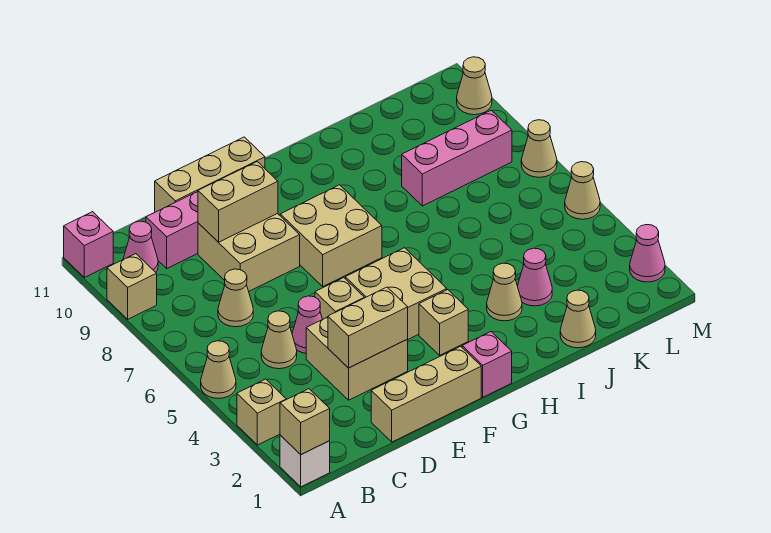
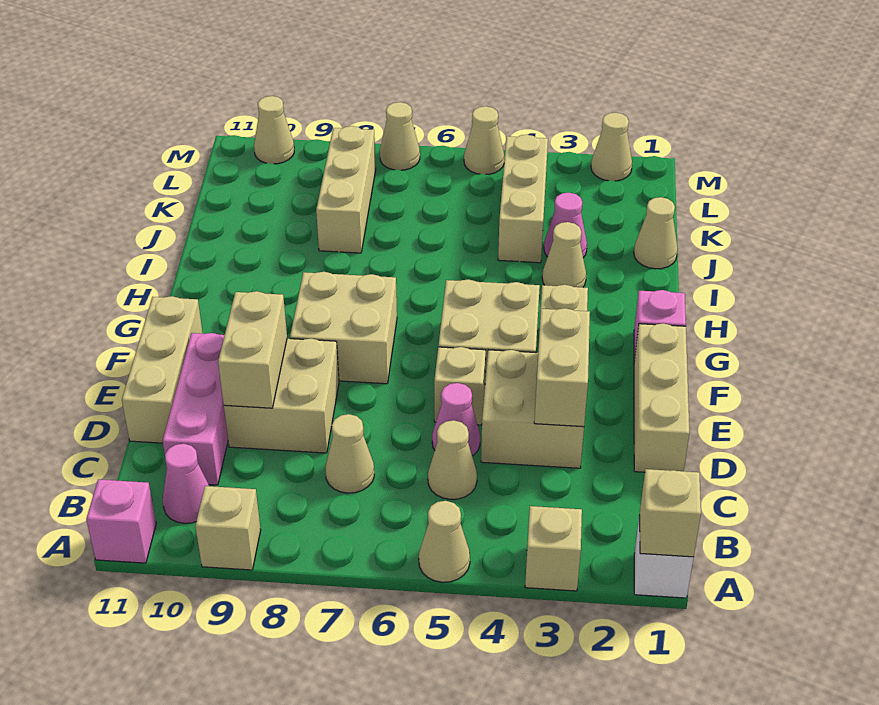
none -> tan brick J4:L4 level 1
pink brick J8:L8 level 1 -> tan brick J8:L8 level 1
pink cone M2 level 1 -> tan cone M2 level 1

